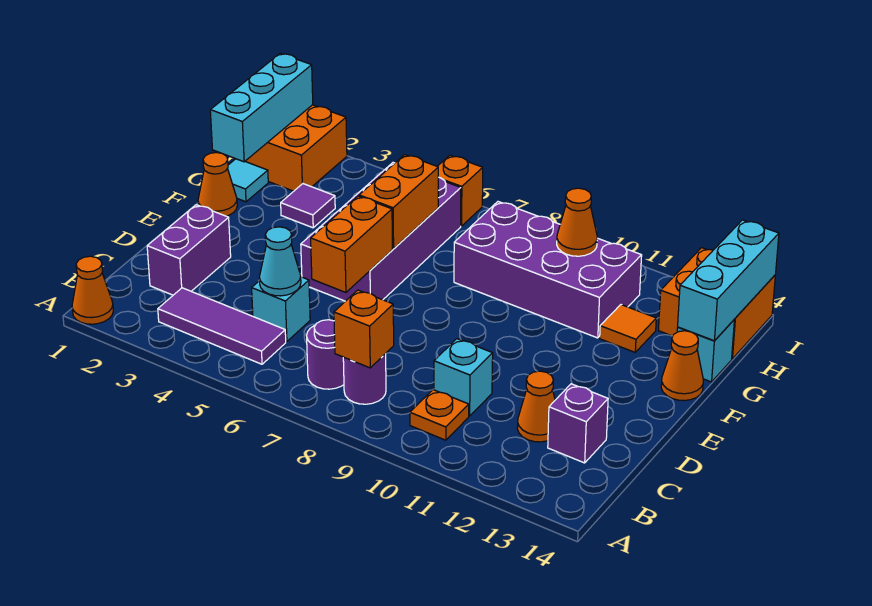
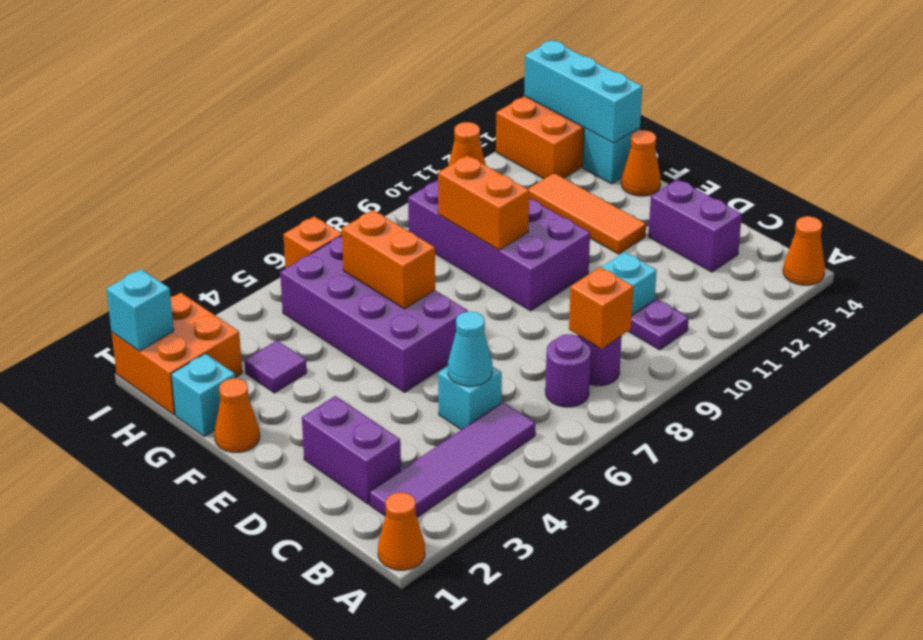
purple tile B3:B5 level 1 -> purple tile B2:B5 level 1
orange plate B10 level 1 -> purple plate B10 level 1
orange cone C12 level 1 -> orange cone A14 level 1
purple brick C13 level 1 -> purple brick C13:D13 level 1
orange brick D6:E6 level 2 -> orange brick F9:G9 level 2
cyan tile G1 level 1 -> cyan brick G1 level 1
cyan brick G1:I1 level 2 -> cyan brick I1 level 2
purple brick G8:H11 level 1 -> purple brick E9:H10 level 1
orange tile G12 level 1 -> orange tile E12:G12 level 1

